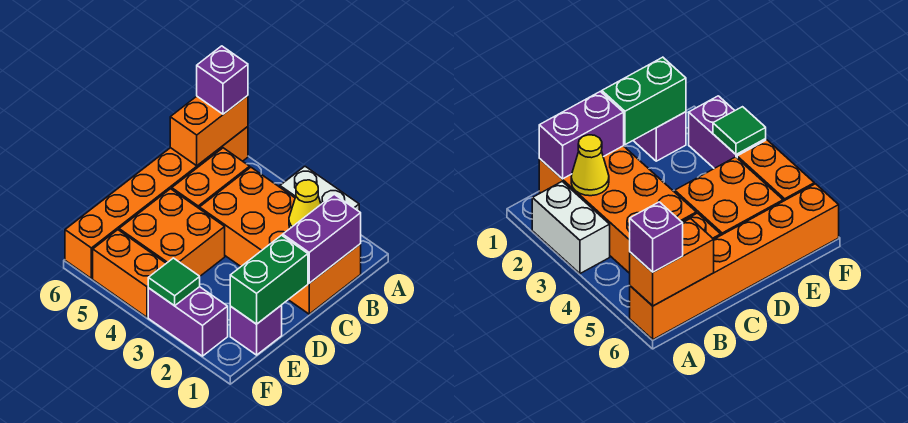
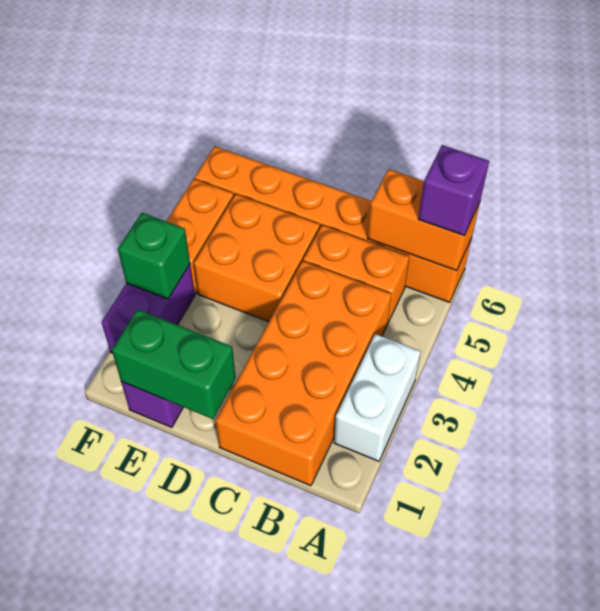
purple brick B1:C1 level 2 -> none
yellow cone B2 level 2 -> none
green tile F3 level 2 -> green brick F3 level 2

